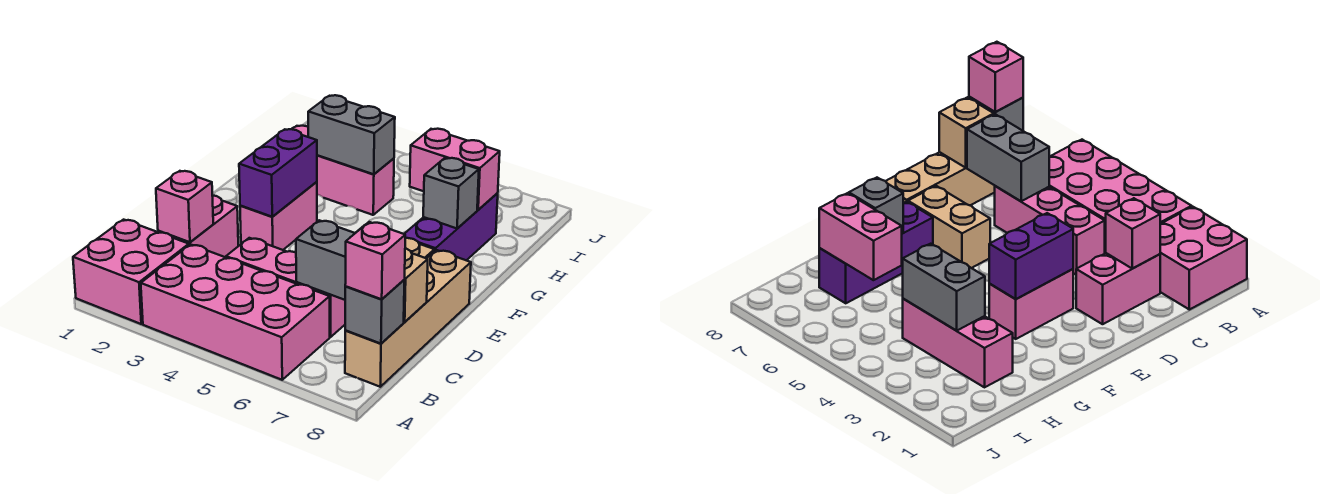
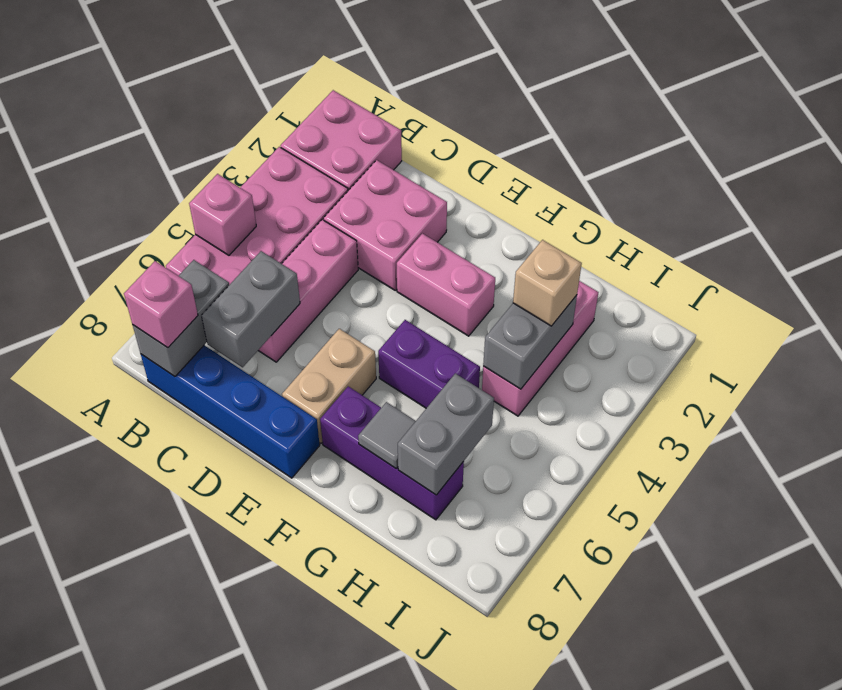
tan brick B8:E8 level 1 -> blue brick B8:E8 level 1
grey brick B8 level 2 -> grey brick B7:B8 level 2
pink brick C2:D2 level 1 -> pink brick C2:D3 level 1
pink brick C2 level 2 -> pink brick A5 level 2
tan brick C8 level 2 -> tan brick H3 level 3
purple brick E3:F3 level 2 -> purple brick F5:G5 level 1
grey brick G7 level 2 -> grey tile G7 level 2
pink brick H6:H7 level 2 -> grey brick H6:H7 level 2

